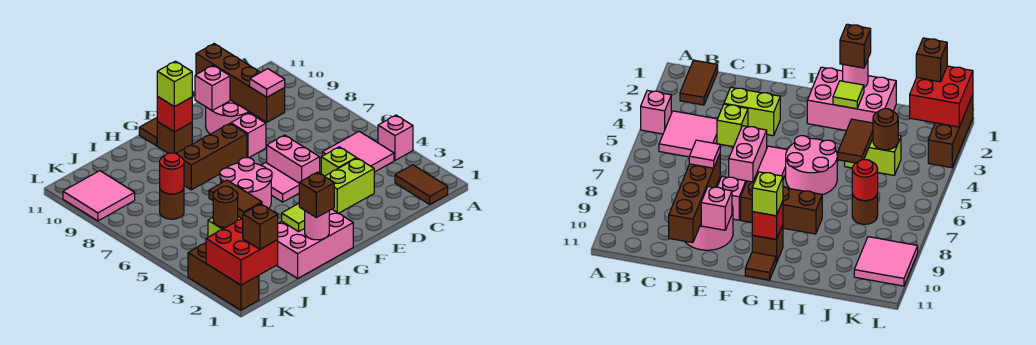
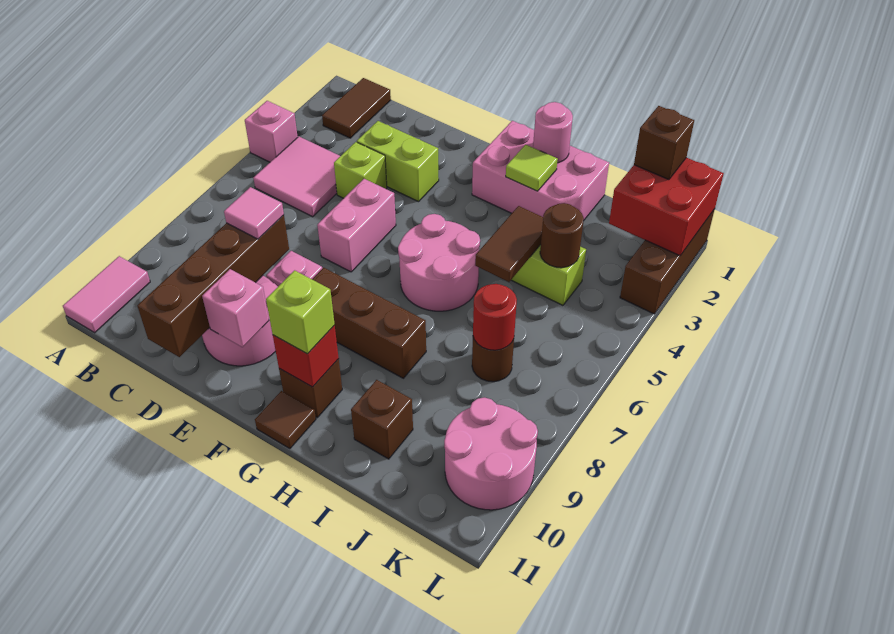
pink tile F5:F6 level 1 -> pink tile A10:A11 level 1
brown brick H1 level 3 -> brown brick I10 level 1
pink tile K9:L10 level 1 -> pink round brick K9:L10 level 1

